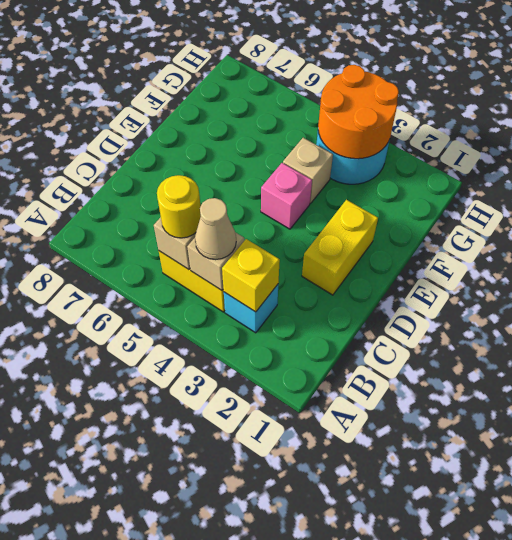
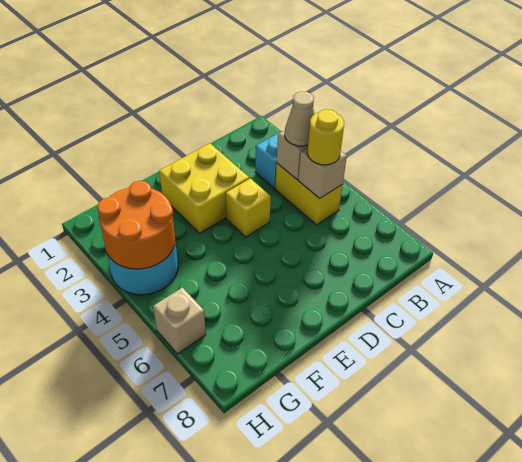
yellow brick B3 level 2 -> yellow brick D4 level 1
yellow brick D2:E2 level 1 -> yellow brick D2:E3 level 1
pink brick E4 level 1 -> none
tan brick F4 level 1 -> tan brick H6 level 1

